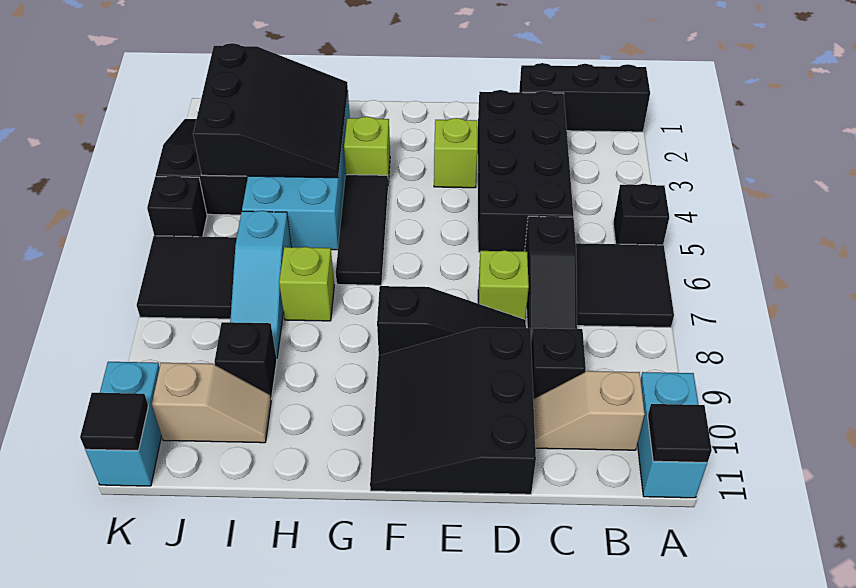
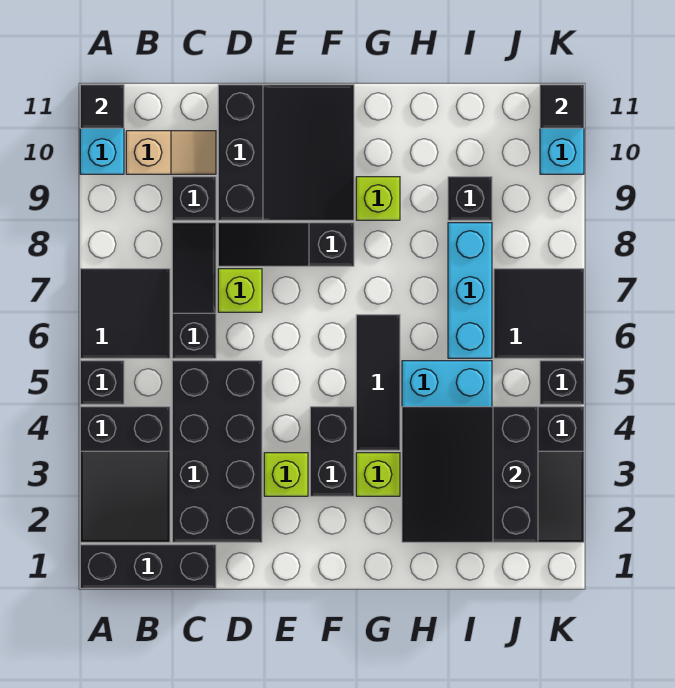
none -> black slope A2:B4 level 1 top 4
none -> black brick F3:F4 level 1
lime brick H7 level 1 -> lime brick G9 level 1
cyan slope I6:I8 level 1 top 6 -> cyan brick I6:I8 level 1
tan slope I10:J10 level 1 top J -> none

